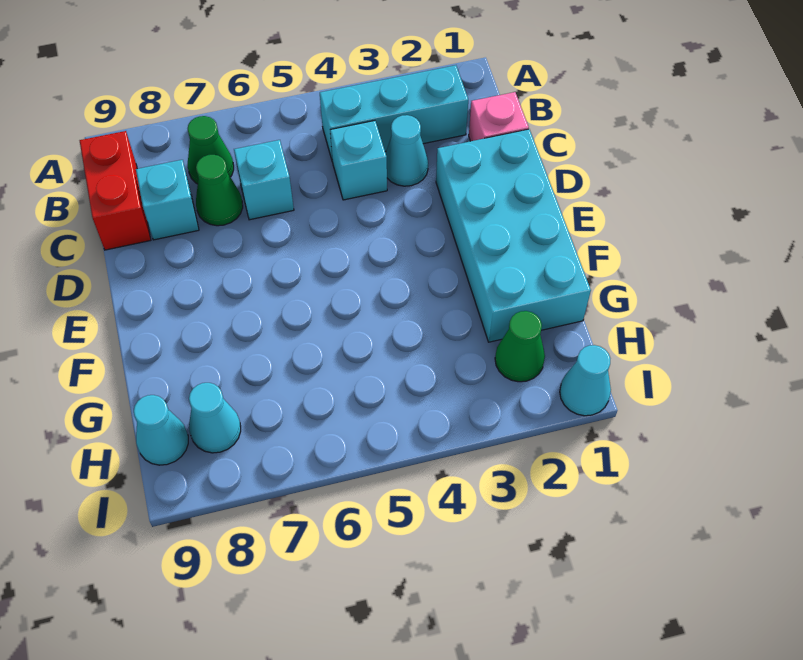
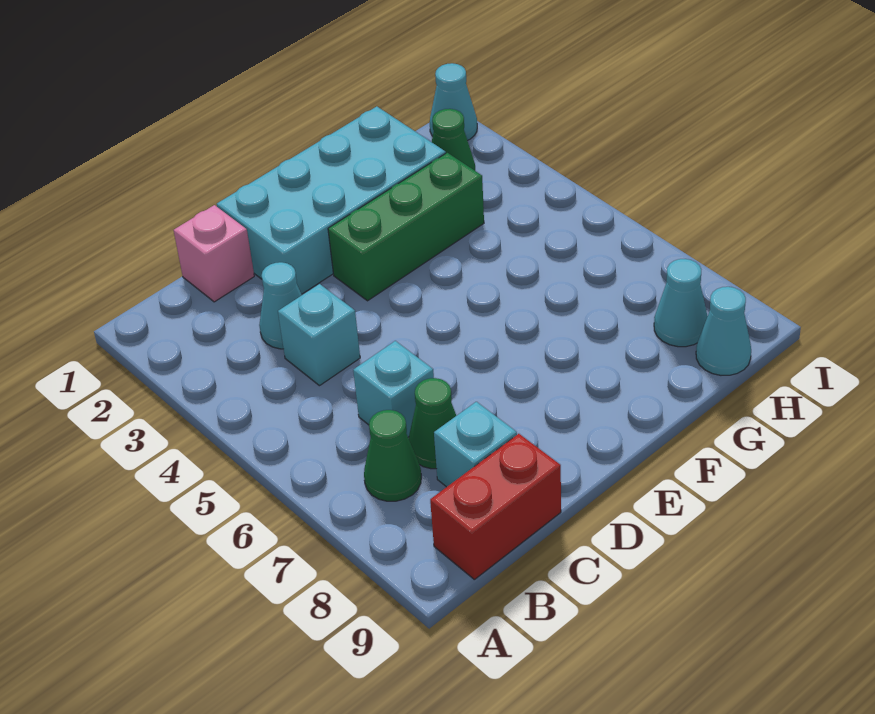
cyan brick B2:B4 level 1 -> none
none -> green brick E3:G3 level 1

